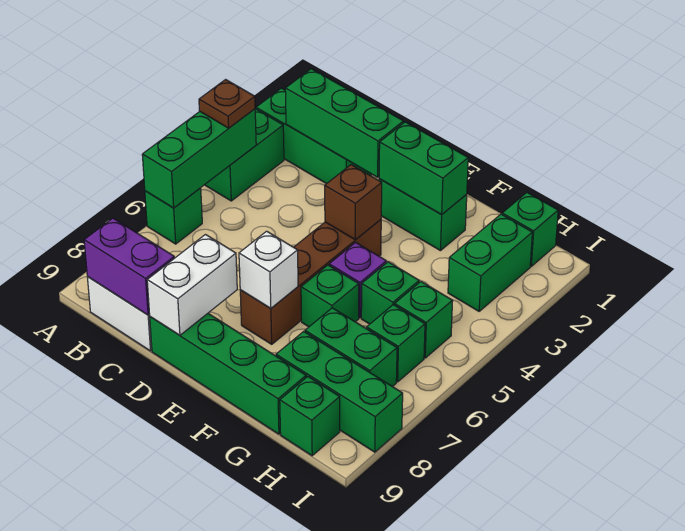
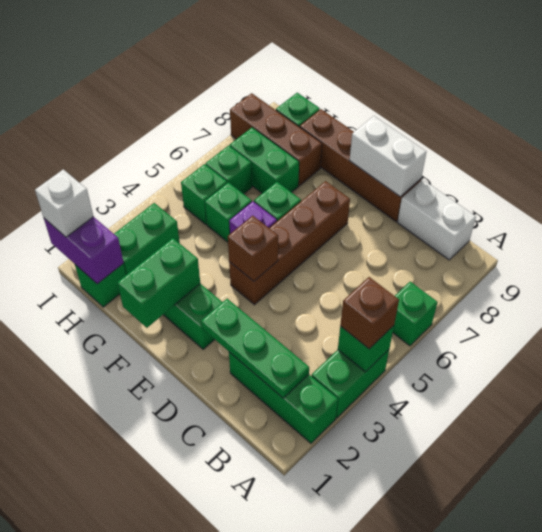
green brick A4:A6 level 2 -> green brick A4 level 2
brown plate A4 level 3 -> brown brick A4 level 3
green brick B2:D2 level 2 -> green plate B2:D2 level 2
purple brick B9:C9 level 2 -> purple brick H1:I1 level 2
white brick D8:D9 level 2 -> white brick D9:E9 level 2
green brick D9:G9 level 1 -> brown brick D9:G9 level 1
green brick E2:F2 level 2 -> green brick F1:F2 level 2
white brick E7 level 2 -> white brick I1 level 3
green brick G8:I8 level 1 -> brown brick G8:I8 level 1

